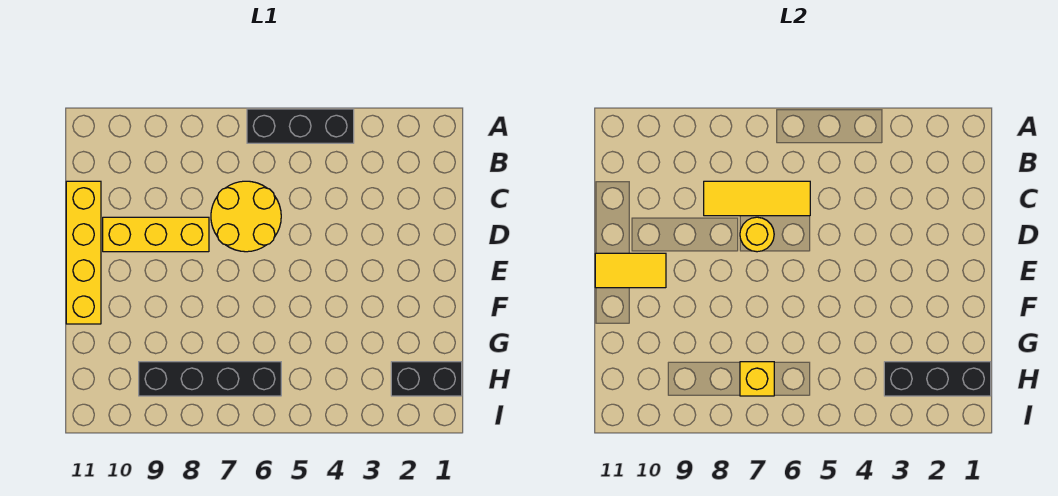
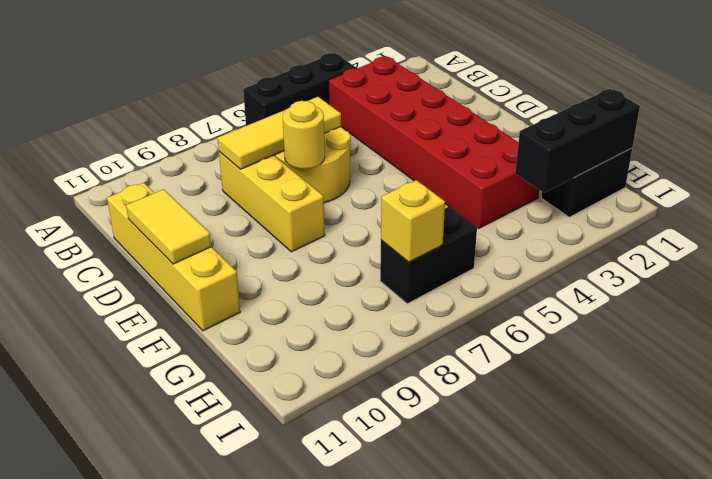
none -> red brick B3:G4 level 1
yellow brick D8:D10 level 1 -> yellow brick C8:E8 level 1
yellow tile E10:E11 level 2 -> yellow tile D11:E11 level 2
black brick H6:H9 level 1 -> black brick H6:H7 level 1

